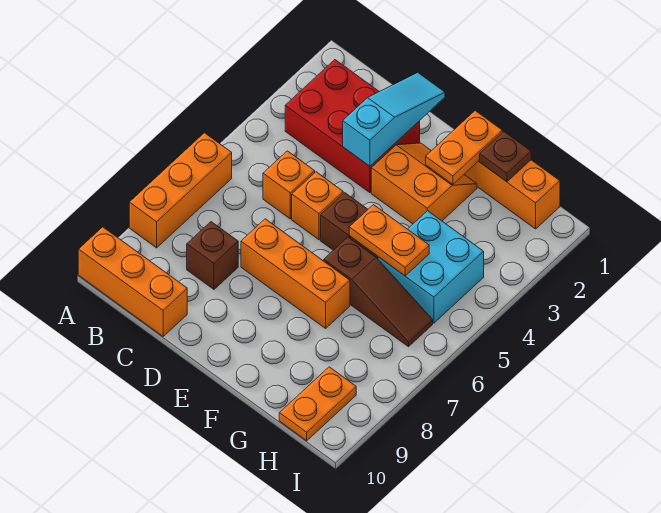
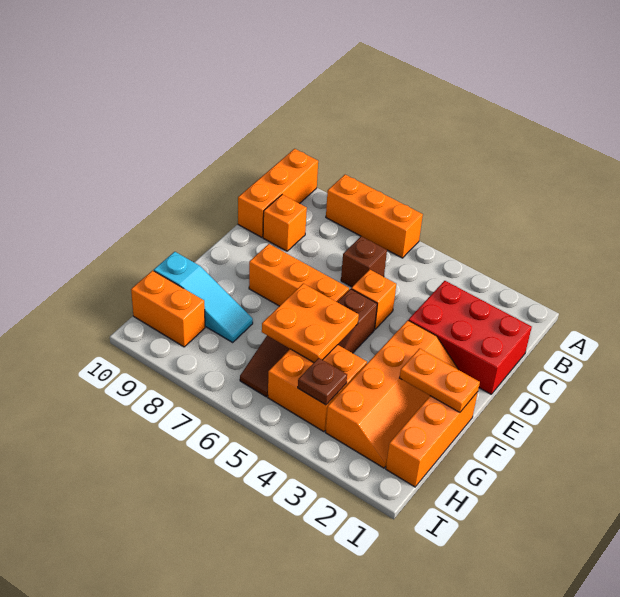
red brick B2:D3 level 1 -> red brick C1:D3 level 1
orange brick C5 level 1 -> orange brick C9 level 1
brown brick C8 level 1 -> brown brick C6 level 1
cyan slope D1:D3 level 2 top 3 -> cyan slope G8:G10 level 1 top 10
orange brick D7:F7 level 1 -> orange brick E6:E8 level 1
orange slope E2:F3 level 1 top 3 -> orange slope E2:H3 level 1 top 3
orange plate F5:G5 level 2 -> orange plate F5:G6 level 2
brown plate G1 level 2 -> brown plate H4 level 2
cyan brick G4:H5 level 1 -> orange brick G4:H5 level 1
orange plate H9:H10 level 1 -> orange brick H9:H10 level 1

